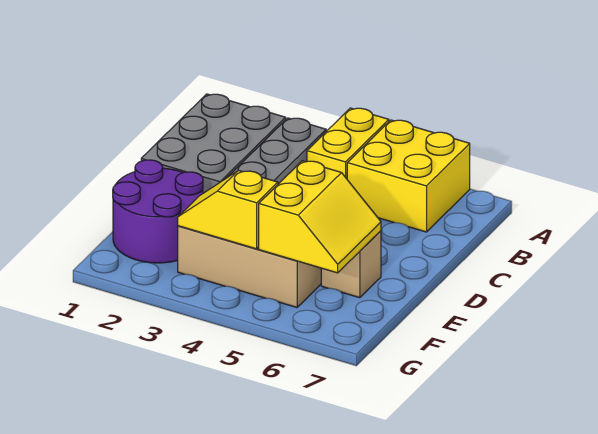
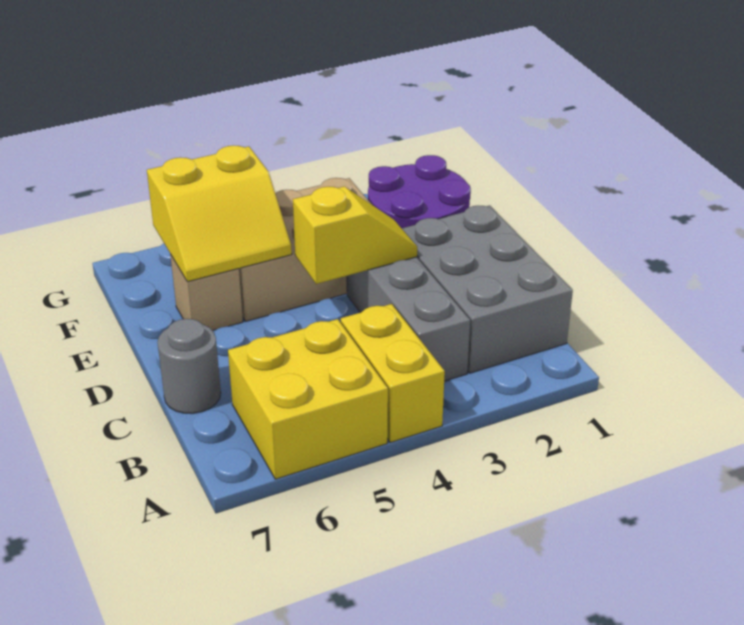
none -> grey round brick C7 level 1
yellow slope E5:F6 level 2 top 5 -> yellow slope E5:F6 level 2 top F
yellow slope F3:F4 level 2 top 4 -> yellow slope D3:D4 level 2 top 4

